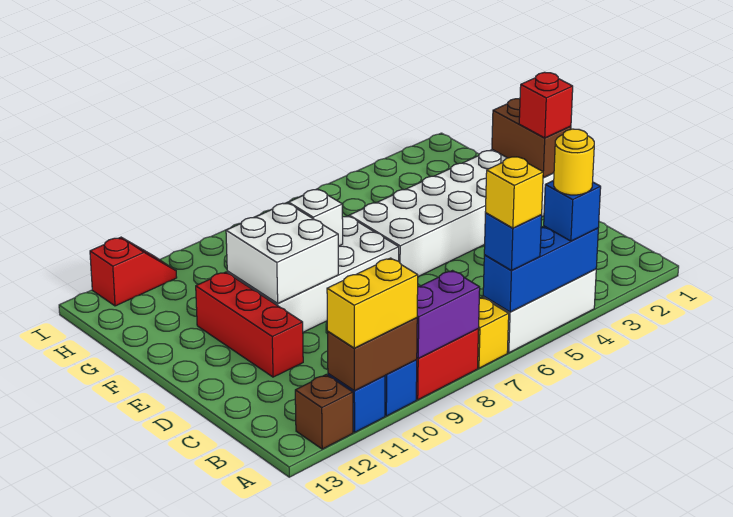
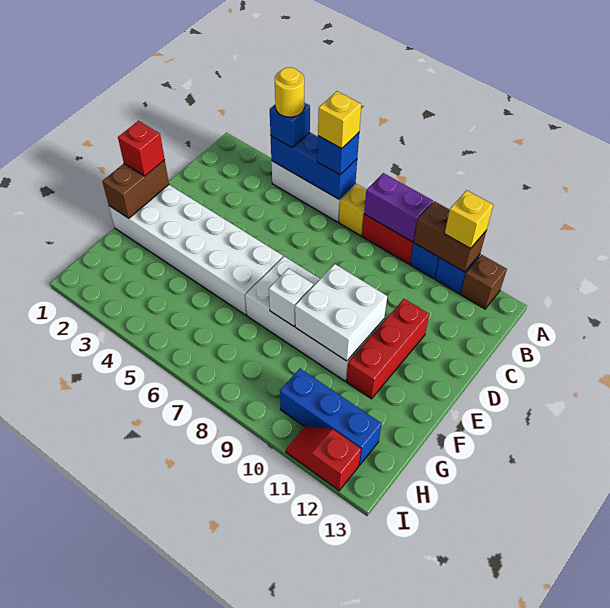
yellow brick A10:A11 level 3 -> yellow brick A11 level 3
none -> blue brick H10:H12 level 1

